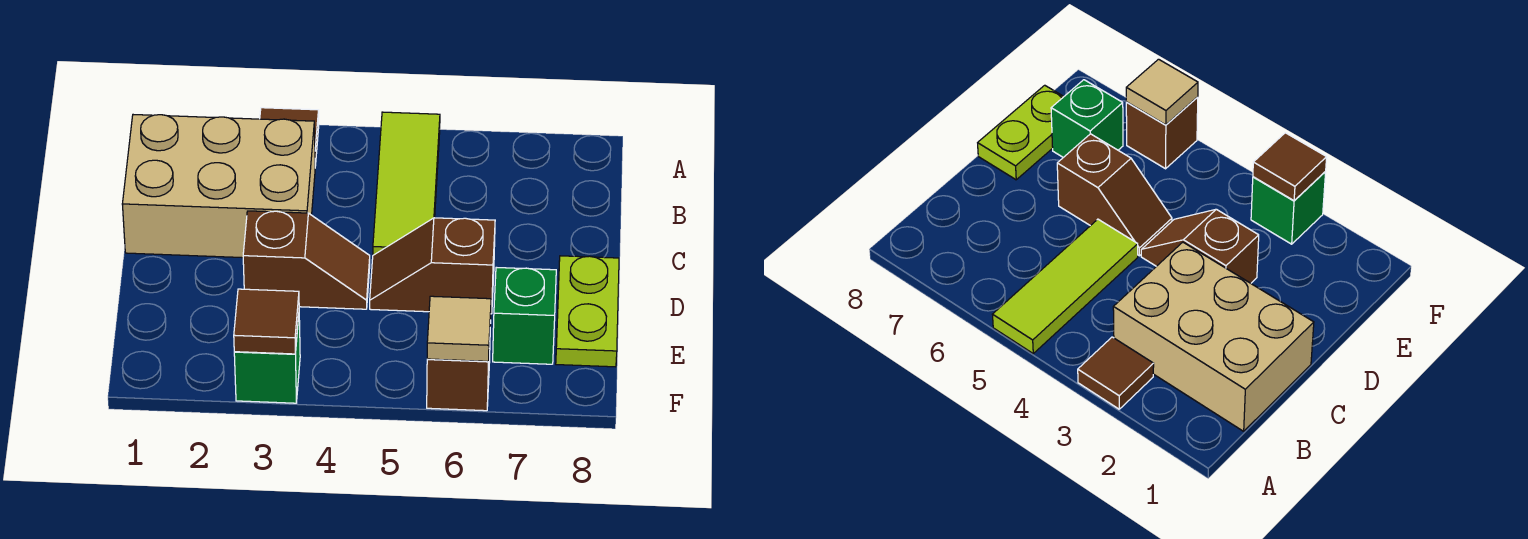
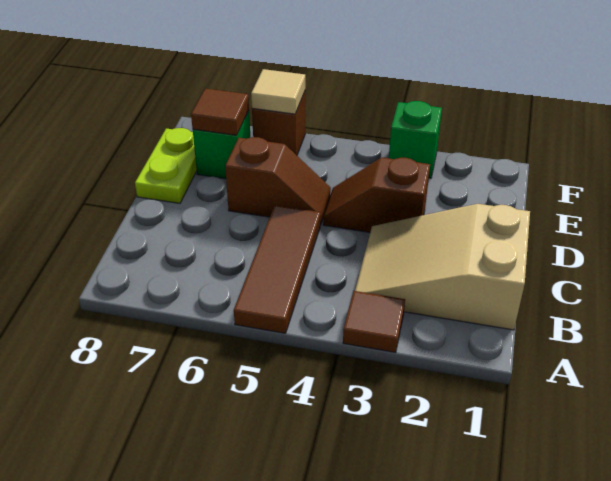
lime tile A5:C5 level 1 -> brown tile A5:C5 level 1
tan brick B1:C3 level 1 -> tan slope B1:C3 level 1 top 1
brown tile F3 level 2 -> brown tile E7 level 2

